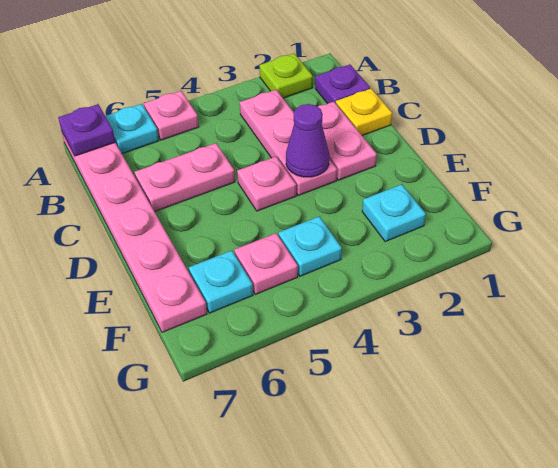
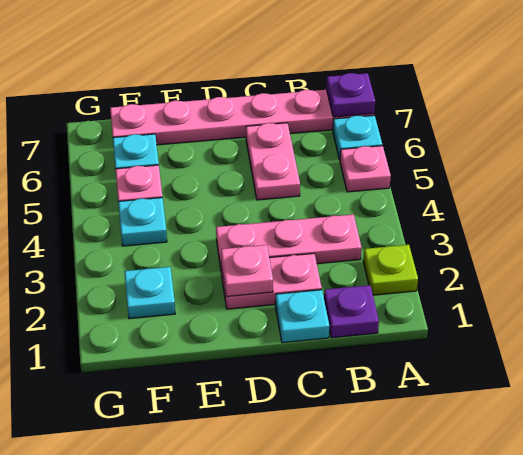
yellow plate C1 level 1 -> cyan plate C1 level 1
purple cone D3 level 2 -> none
pink plate D4 level 1 -> pink plate D2 level 2

